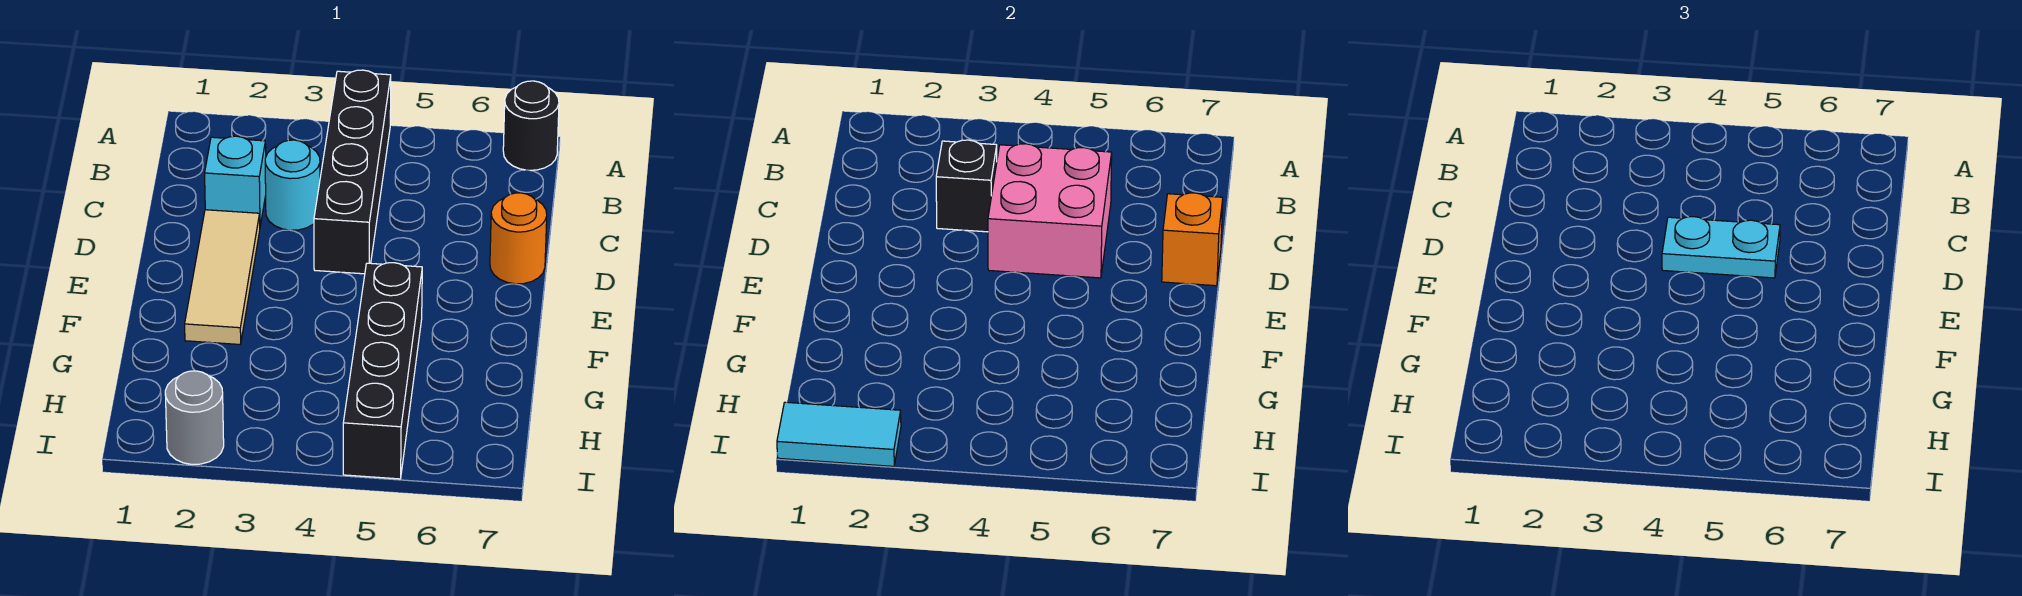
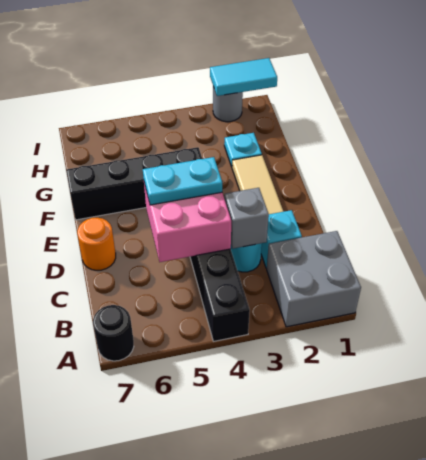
none -> grey brick A1:B2 level 1
black brick C3 level 2 -> grey brick C3 level 2
orange brick D7 level 2 -> none
black brick F5:I5 level 1 -> black brick F4:F7 level 1
none -> cyan plate G2 level 1

